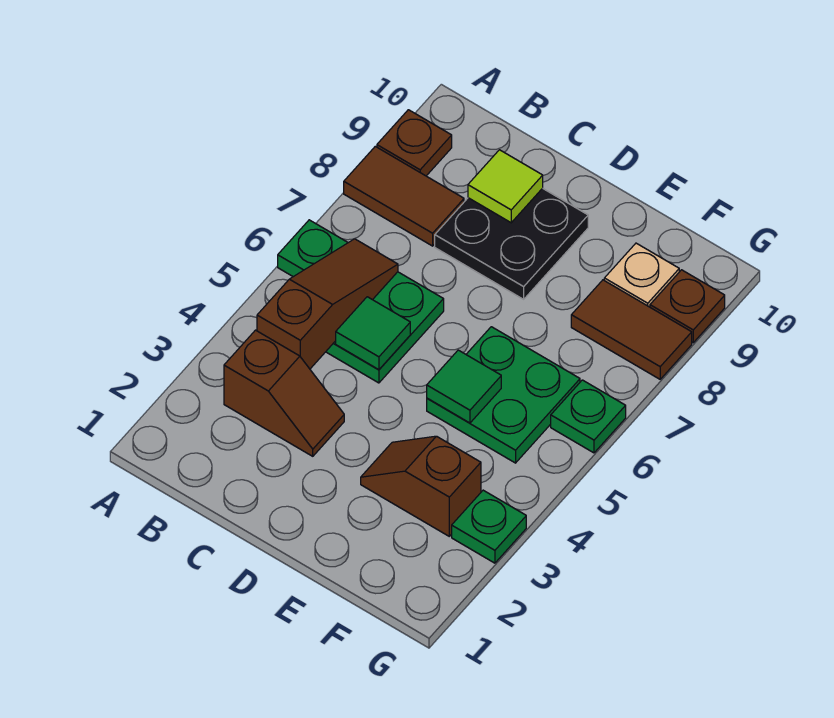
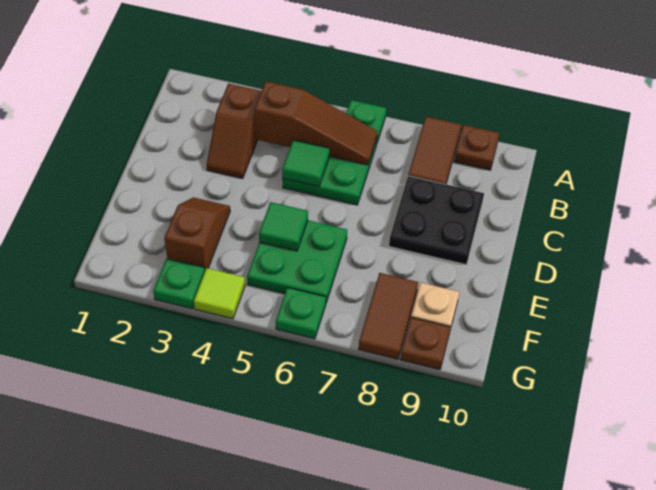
lime tile C9 level 2 -> lime tile G4 level 1

